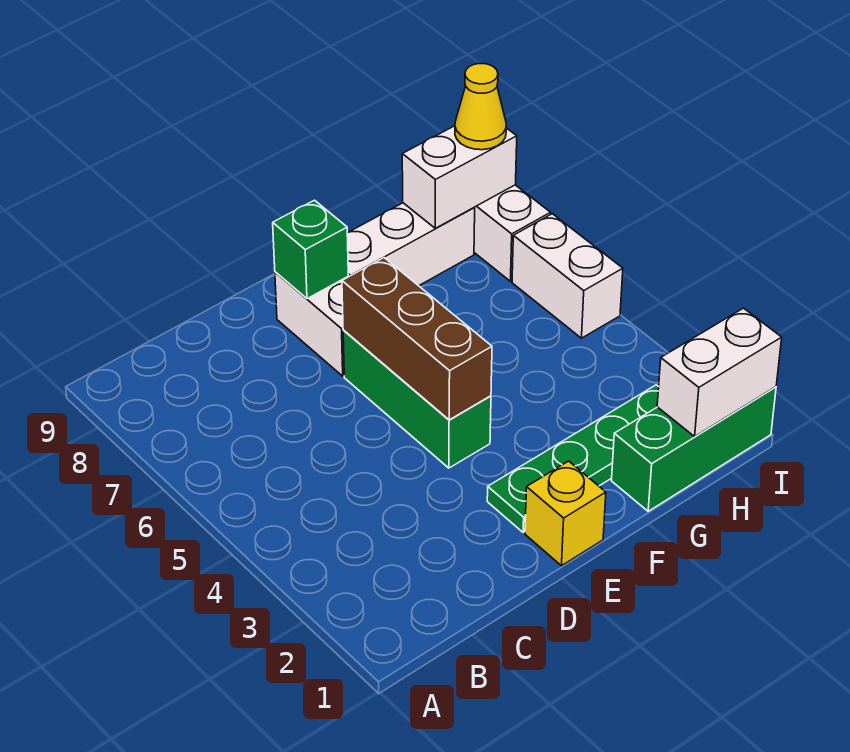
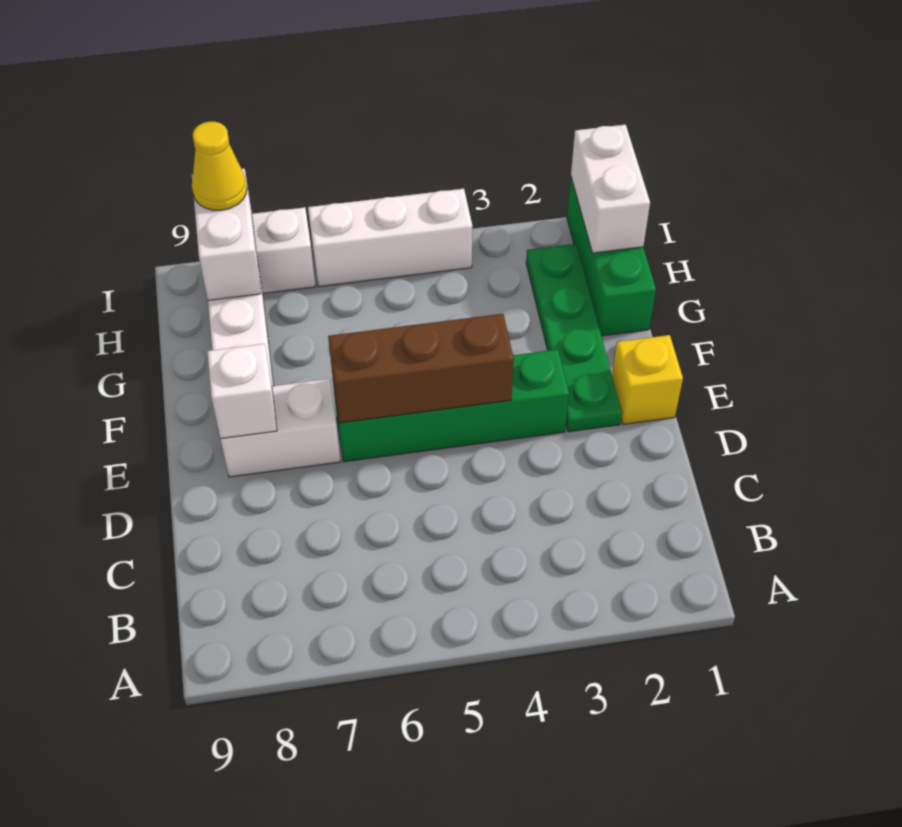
green brick E4:E6 level 1 -> green brick E3:E6 level 1
green brick E8 level 2 -> white brick E8 level 2
white brick I5:I6 level 1 -> white brick I4:I6 level 1

